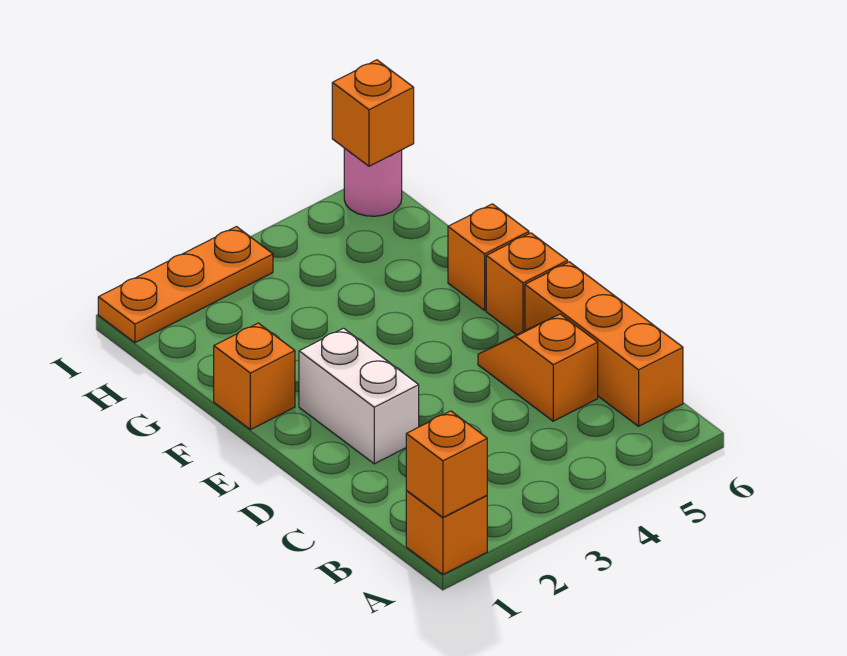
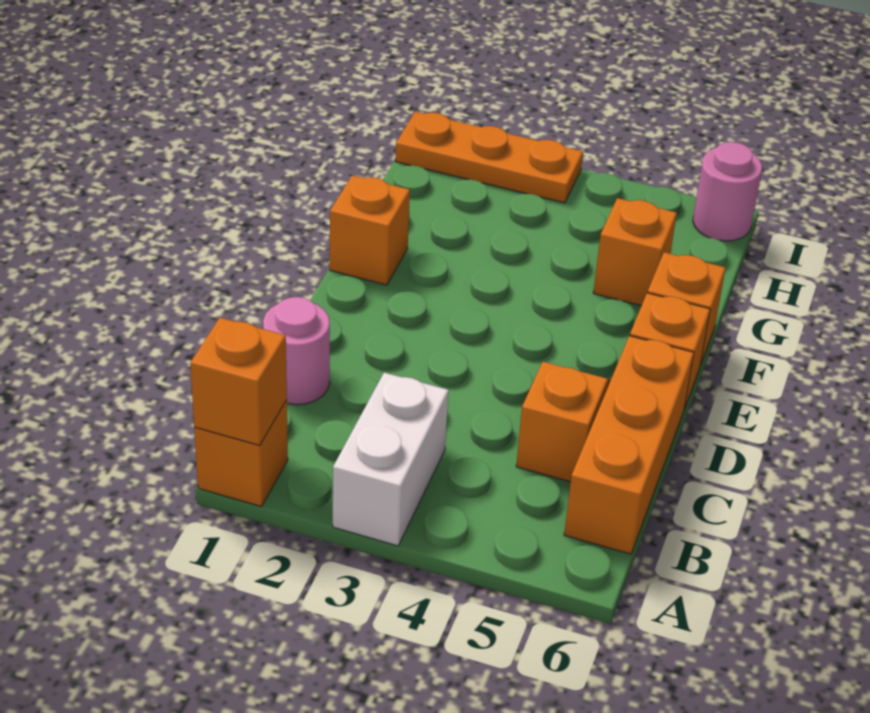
none -> pink round brick C1 level 1
white brick D2:E2 level 1 -> white brick A3:B3 level 1
orange brick I6 level 2 -> orange brick G5 level 1

